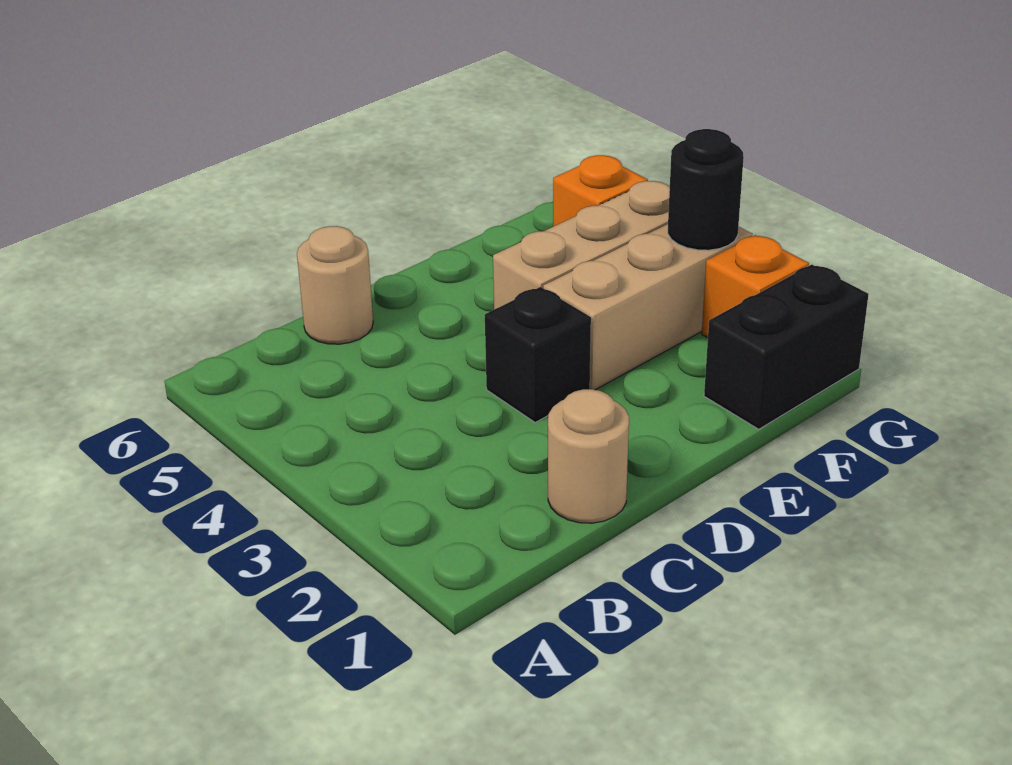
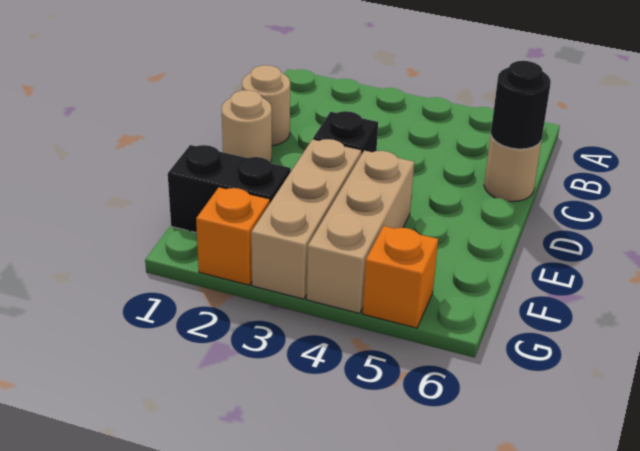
none -> tan round brick D1 level 1
black brick F1:G1 level 1 -> black brick F1:F2 level 1
black round brick G3 level 2 -> black round brick C6 level 2

